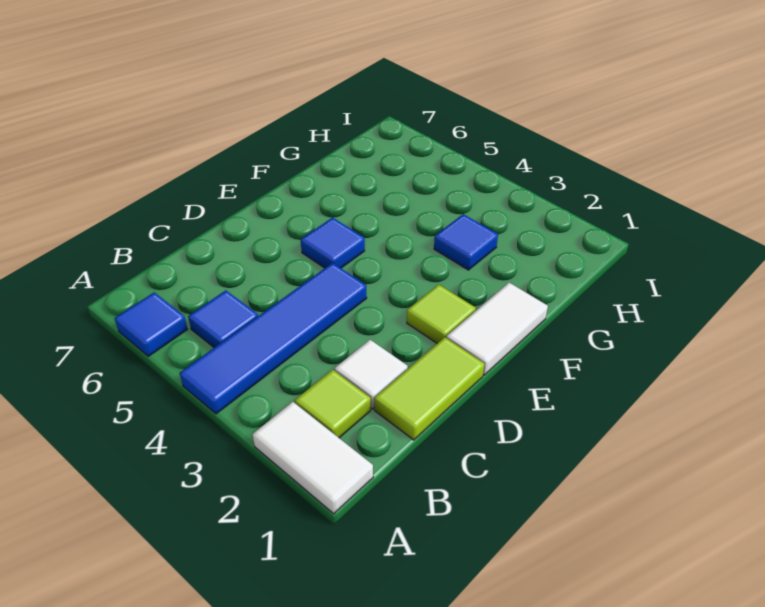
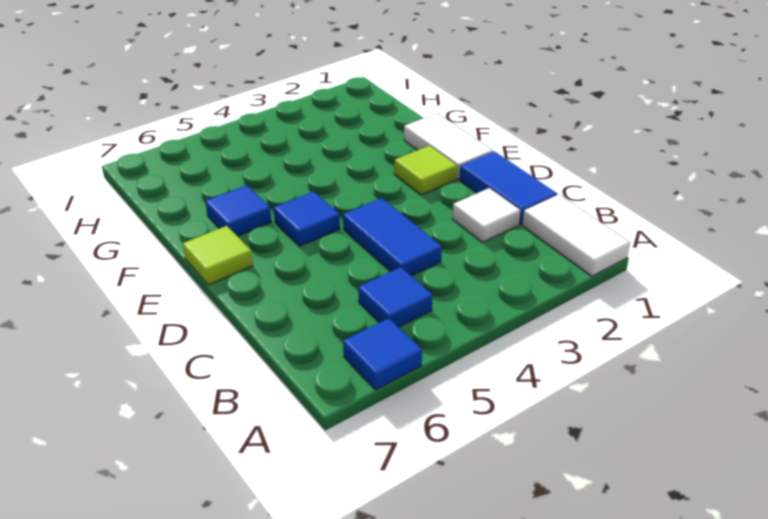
white tile A1:A2 level 1 -> white tile A1:B1 level 1
blue tile A4:D4 level 1 -> blue tile C4:D4 level 1
lime tile B2 level 1 -> lime tile E7 level 1
lime tile C1:D1 level 1 -> blue tile C1:D1 level 1
blue tile G3 level 1 -> blue tile F6 level 1

